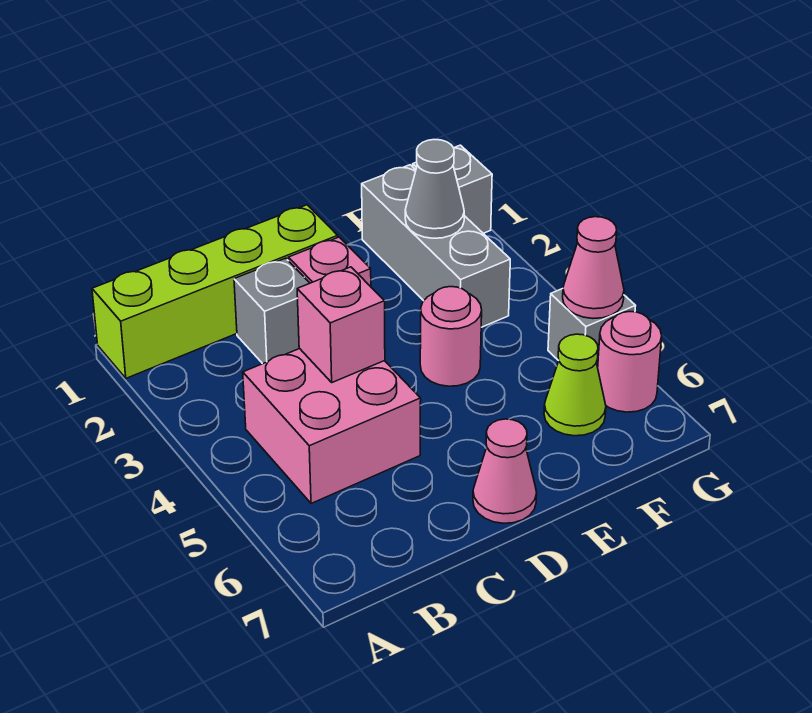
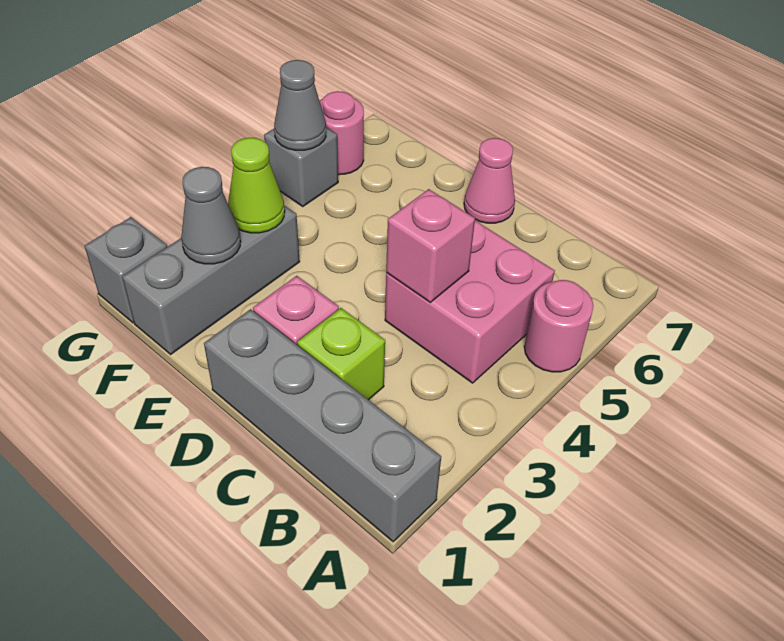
lime brick A1:D1 level 1 -> grey brick A1:D1 level 1
grey brick C2 level 1 -> lime brick C2 level 1
pink round brick E4 level 1 -> pink round brick A5 level 1
lime cone F6 level 1 -> lime cone F3 level 2
pink cone G5 level 2 -> grey cone G5 level 2

